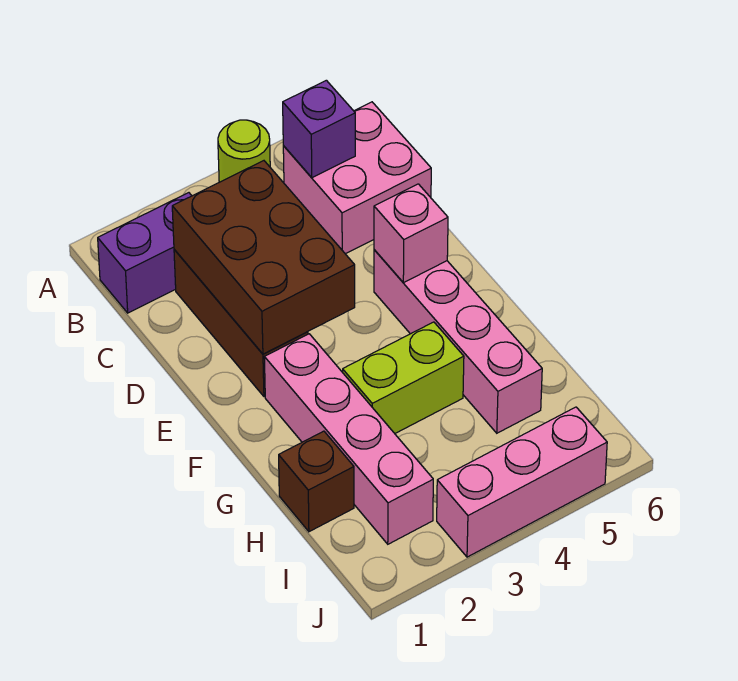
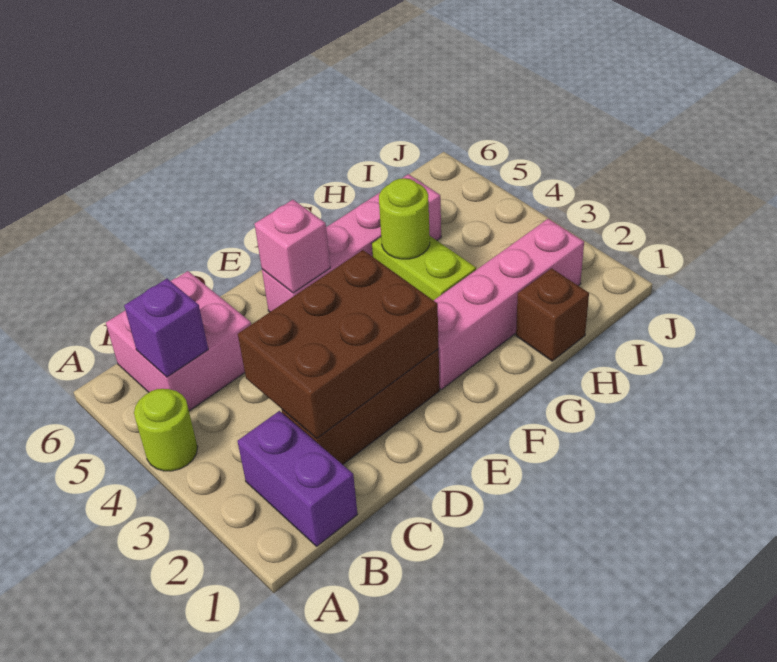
none -> lime round brick G4 level 2
pink brick J3:J5 level 1 -> none

